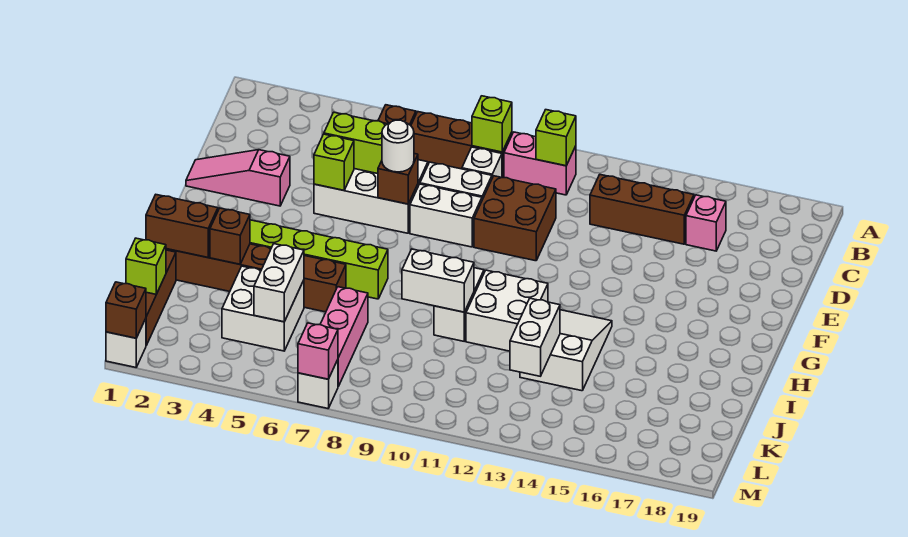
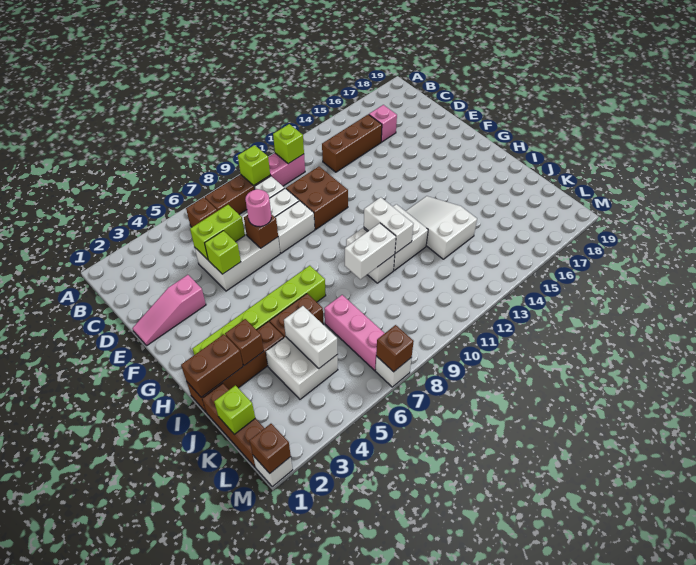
white round brick E7 level 3 -> pink round brick E7 level 3
white brick J13:K13 level 2 -> white brick H11:I11 level 2
pink brick M7 level 2 -> brown brick M7 level 2

